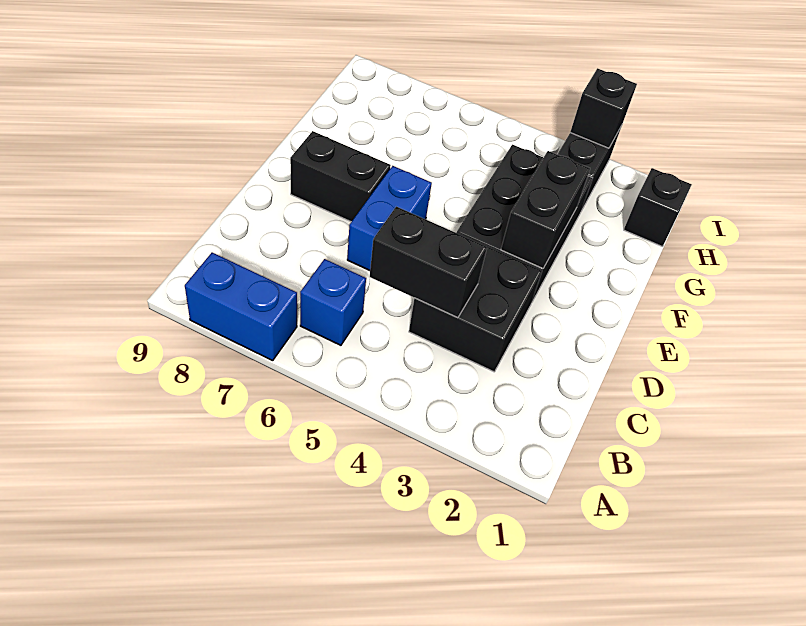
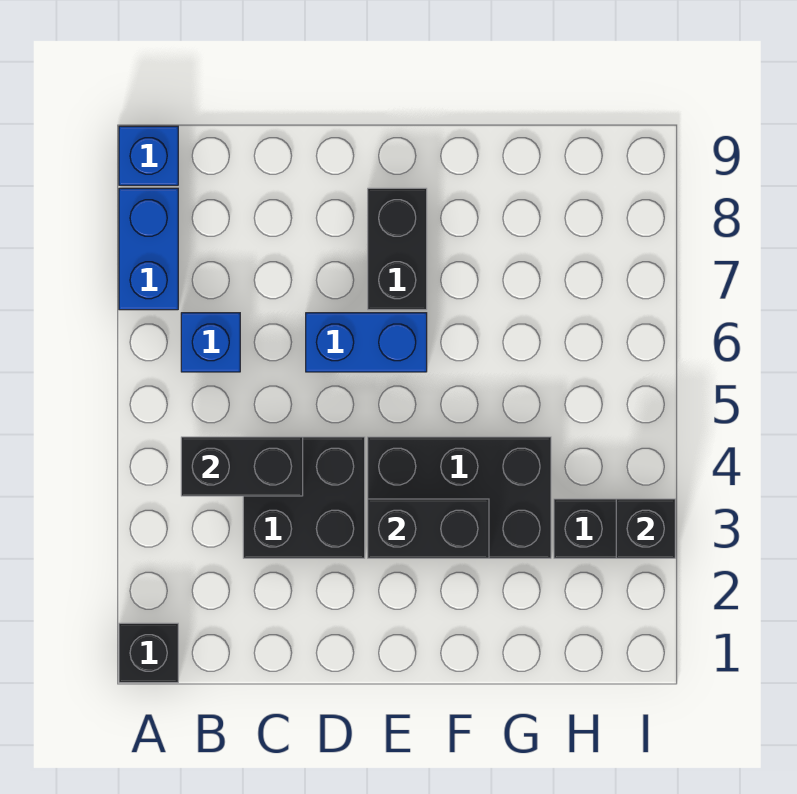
none -> blue brick A9 level 1
black brick C4:C5 level 2 -> black brick B4:C4 level 2
black brick H1 level 1 -> black brick A1 level 1

